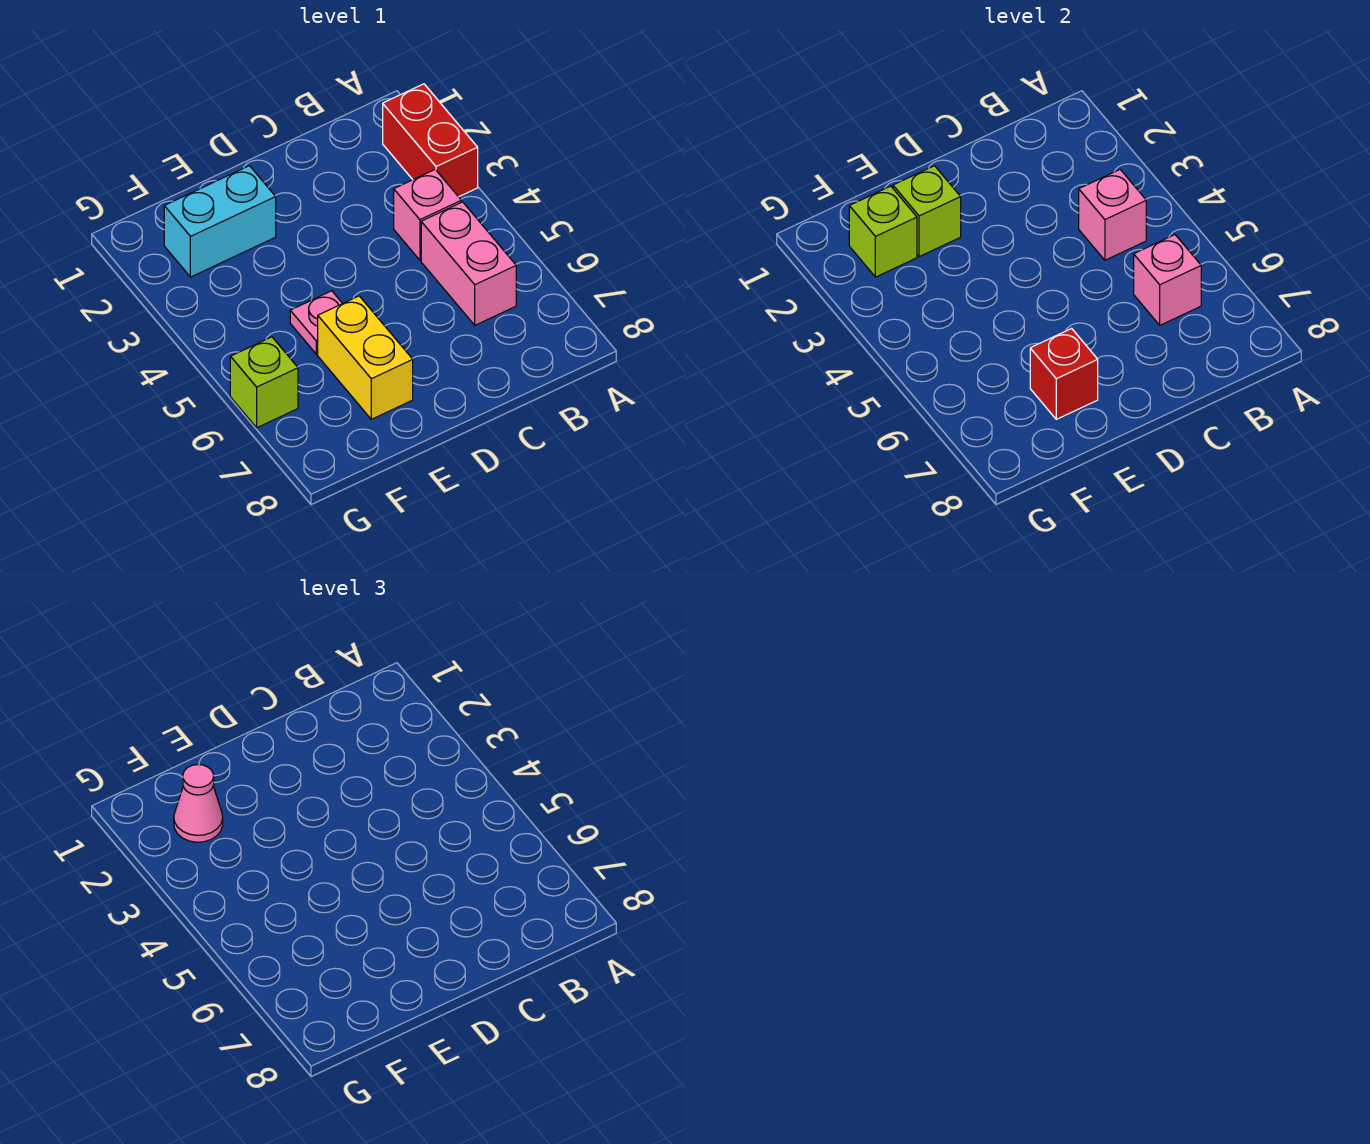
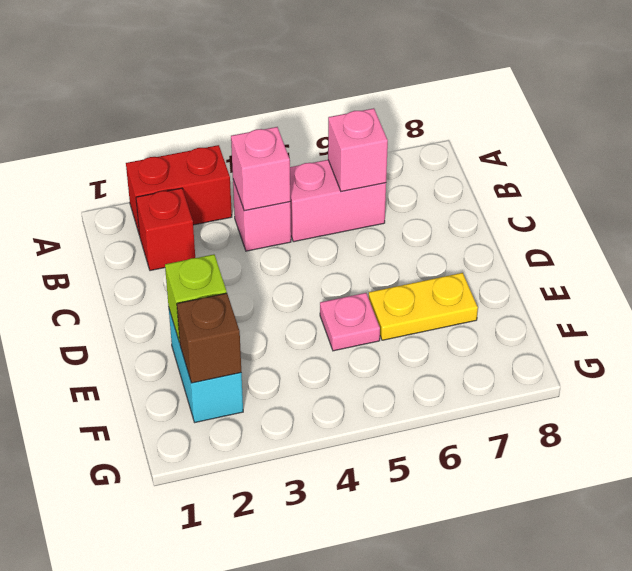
yellow brick E6:E7 level 1 -> yellow plate E6:E7 level 1
red brick E7 level 2 -> red brick B2 level 1
lime brick F2 level 2 -> brown brick F2 level 2
pink cone F2 level 3 -> none
lime brick G6 level 1 -> none

